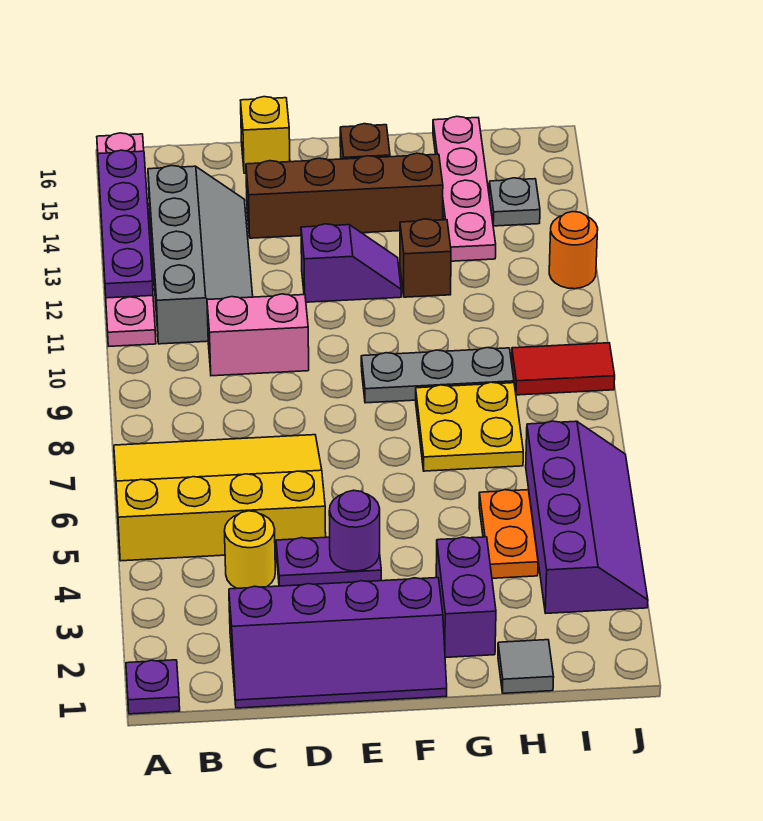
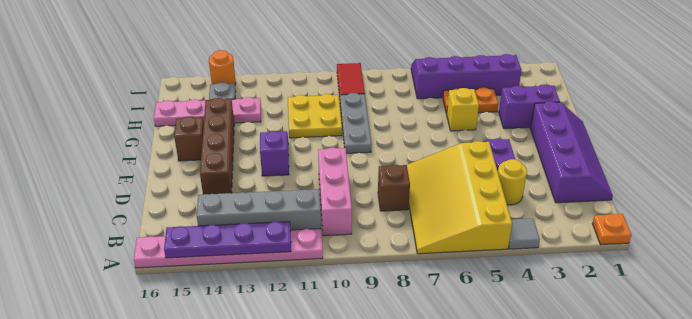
purple plate A1 level 1 -> orange plate A1 level 1
pink brick C10:D10 level 1 -> pink brick B10:D10 level 1
yellow brick D16 level 1 -> yellow brick G5 level 1
purple round brick E4 level 2 -> none
yellow plate G7:H8 level 1 -> yellow plate G10:H11 level 1
brown brick G12 level 1 -> brown brick C8 level 1
grey tile H1 level 1 -> grey tile A4 level 1
orange round brick J12 level 1 -> orange round brick J14 level 1

